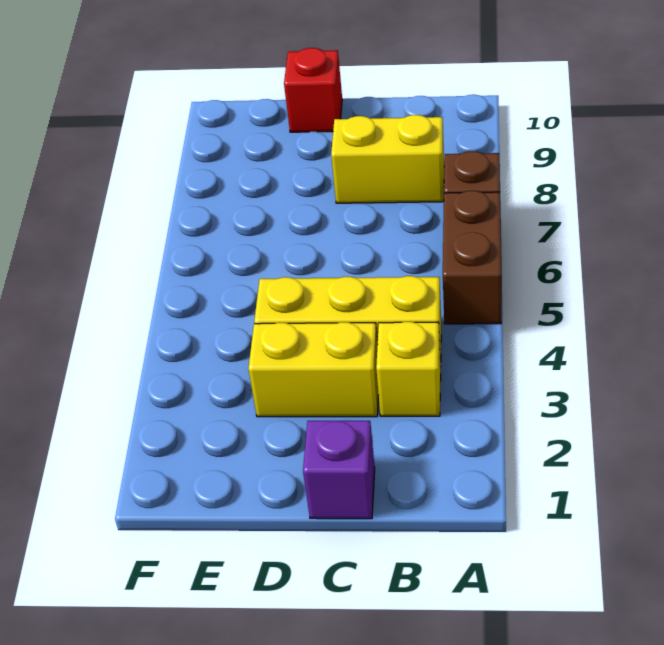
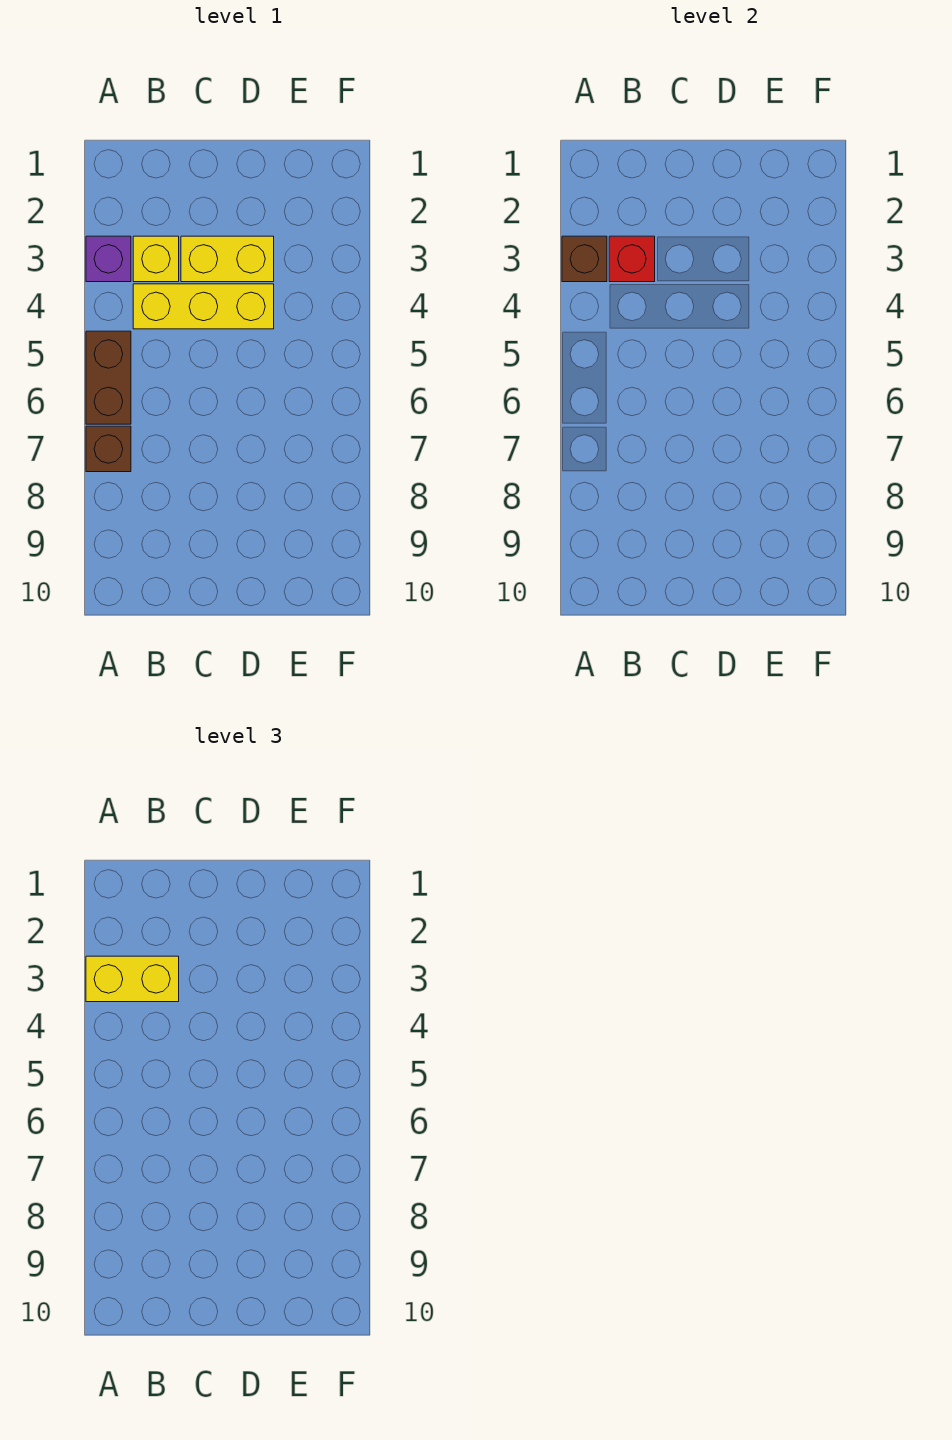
none -> brown brick A3 level 2
yellow brick B8:C8 level 1 -> yellow brick A3:B3 level 3
purple brick C1 level 1 -> purple brick A3 level 1
red brick D10 level 1 -> red brick B3 level 2

